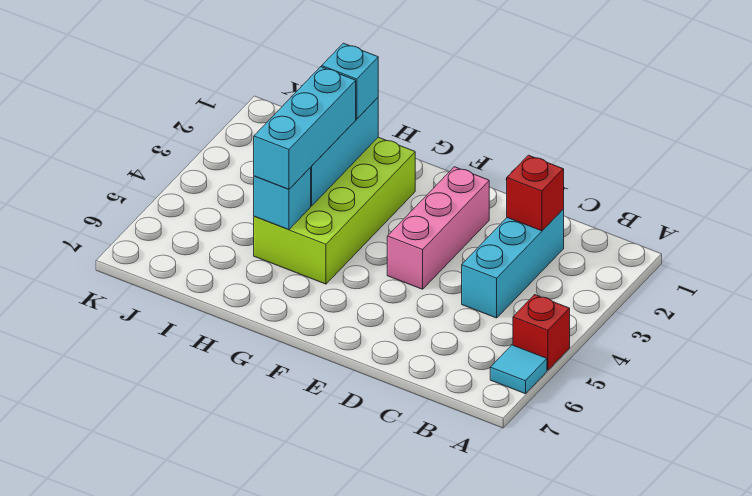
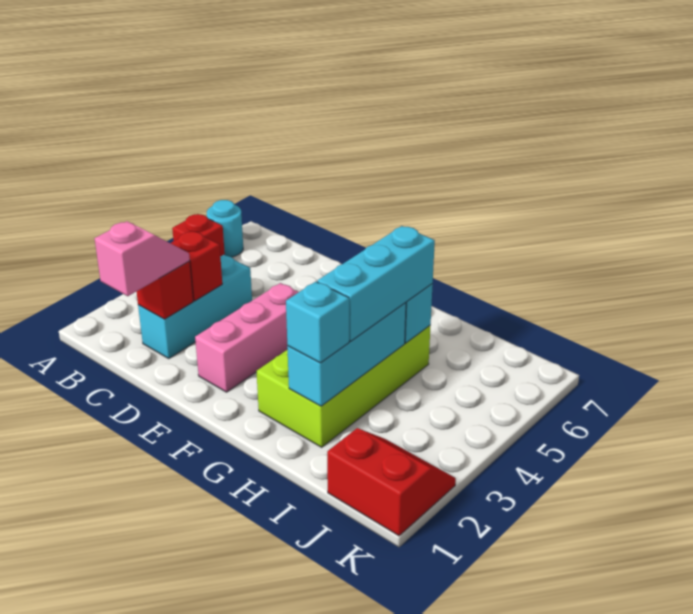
cyan tile A6 level 1 -> cyan round brick A6 level 1
none -> pink slope C1:C2 level 3 top 1
none -> red brick C3 level 2
none -> red slope J1:K2 level 1 top 1

